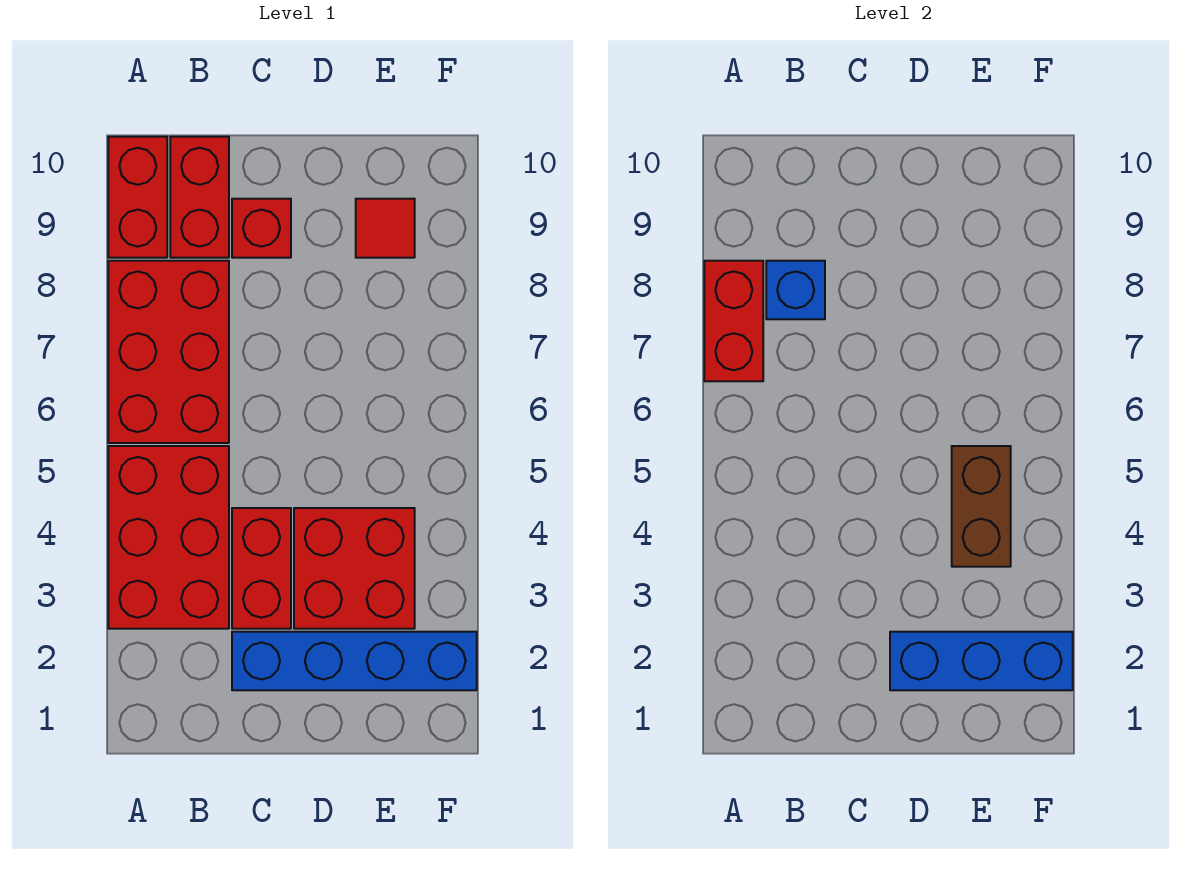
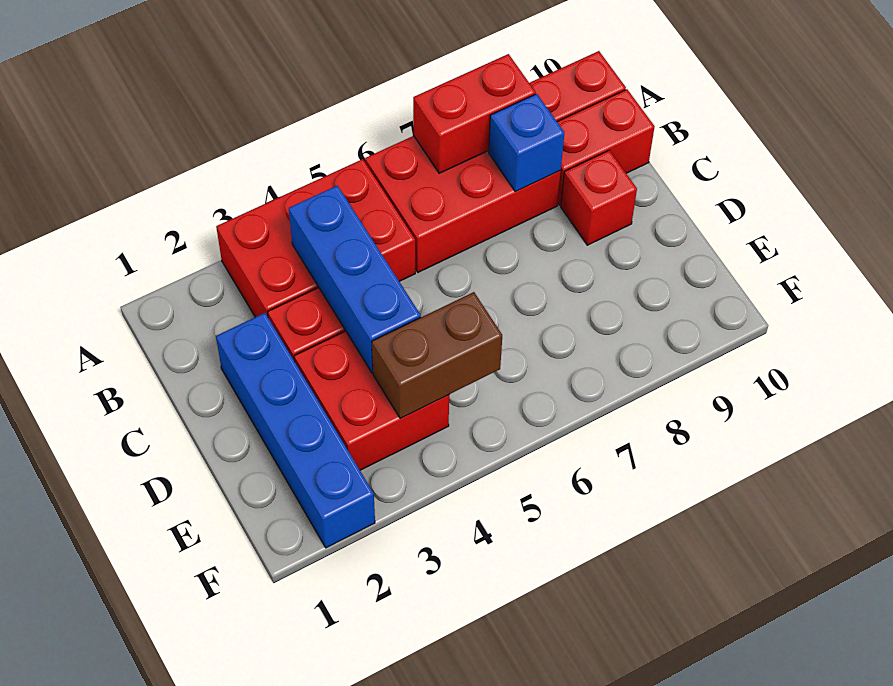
blue brick D2:F2 level 2 -> blue brick B4:D4 level 2
red tile E9 level 1 -> none

